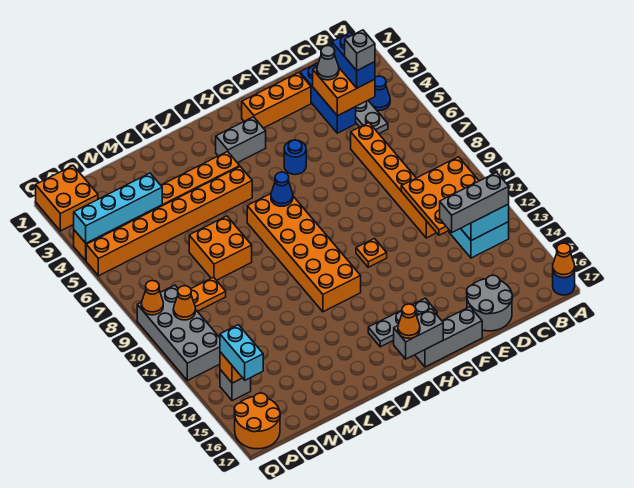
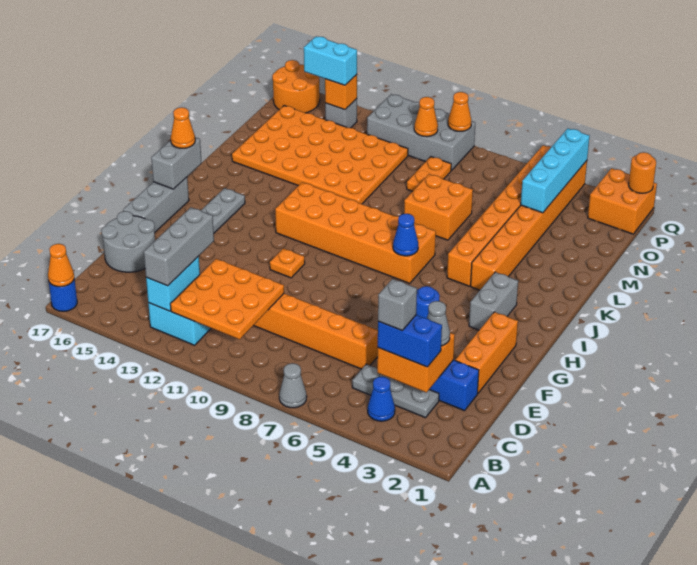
none -> grey cone A7 level 1
none -> orange plate L11:O16 level 1
none -> orange round brick Q1 level 2

